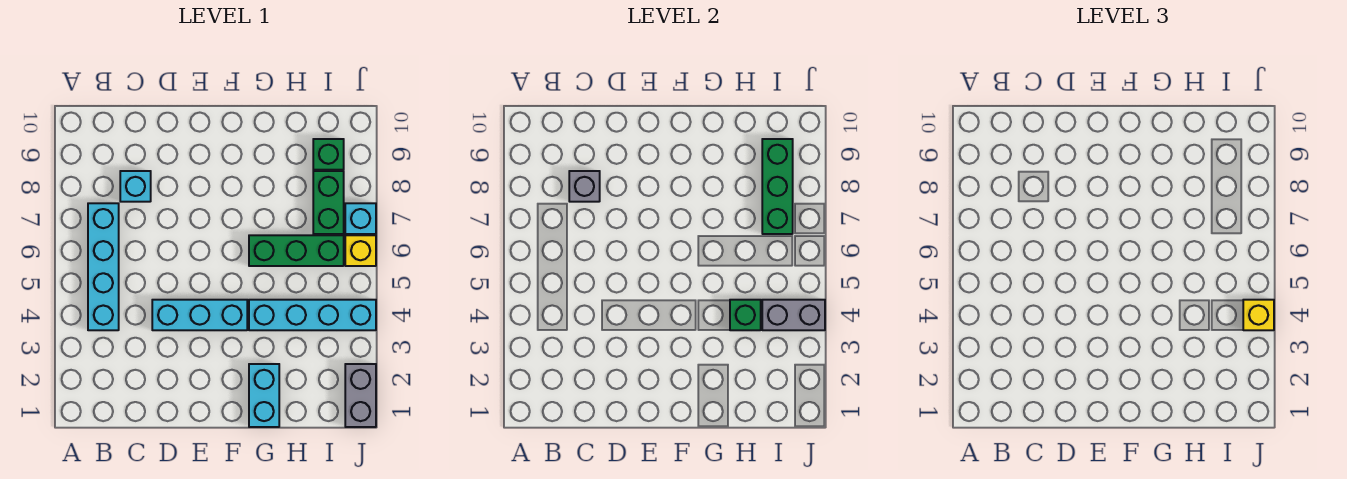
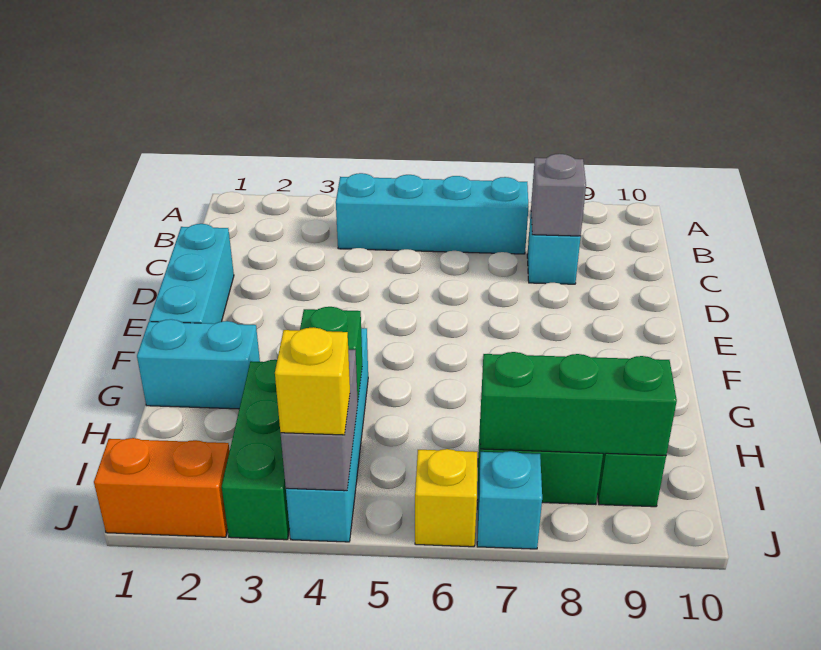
cyan brick D4:F4 level 1 -> cyan brick D1:F1 level 1
green brick G6:I6 level 1 -> green brick H3:J3 level 1
grey brick J1:J2 level 1 -> orange brick J1:J2 level 1

